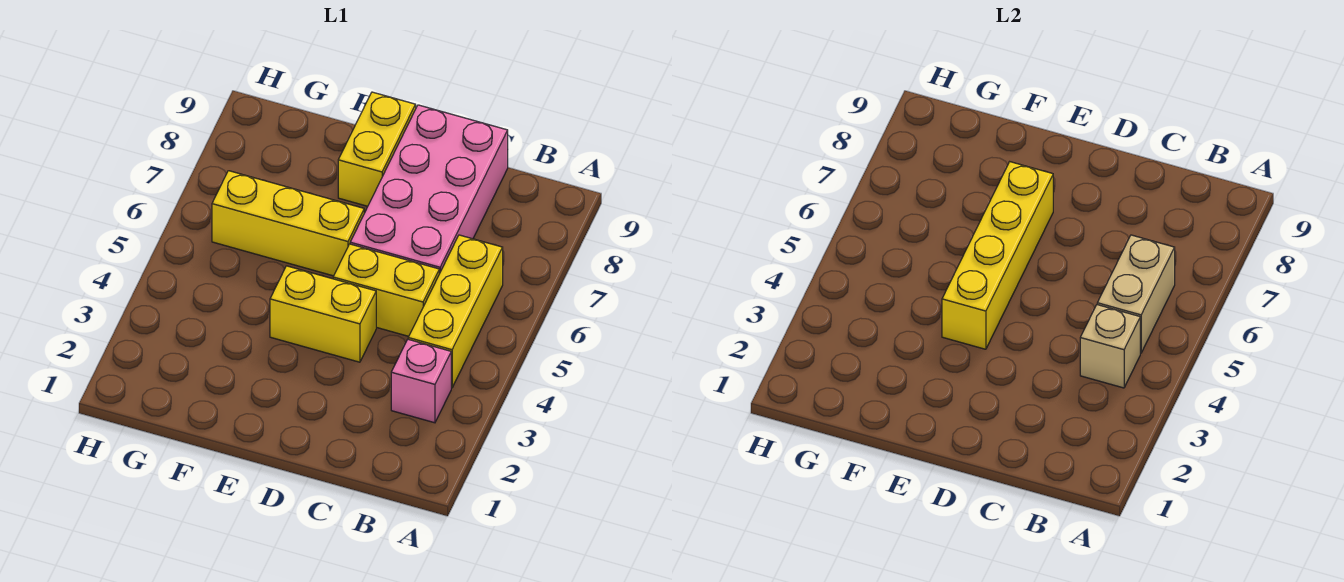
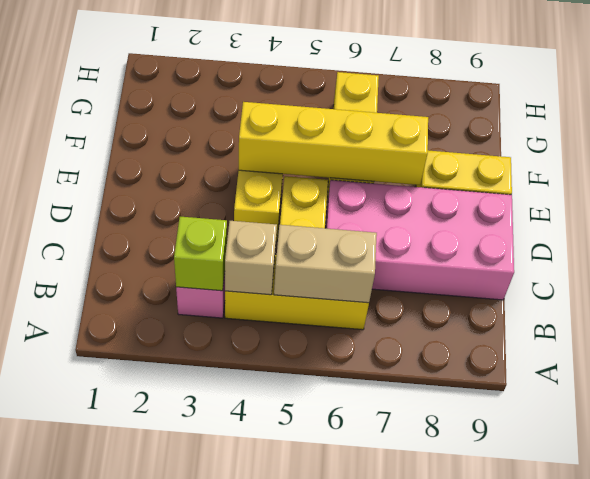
none -> lime brick B3 level 2

